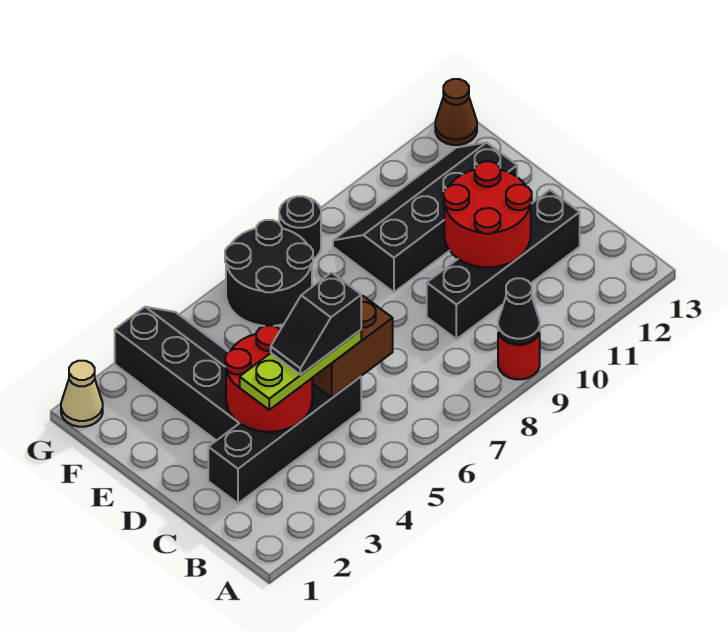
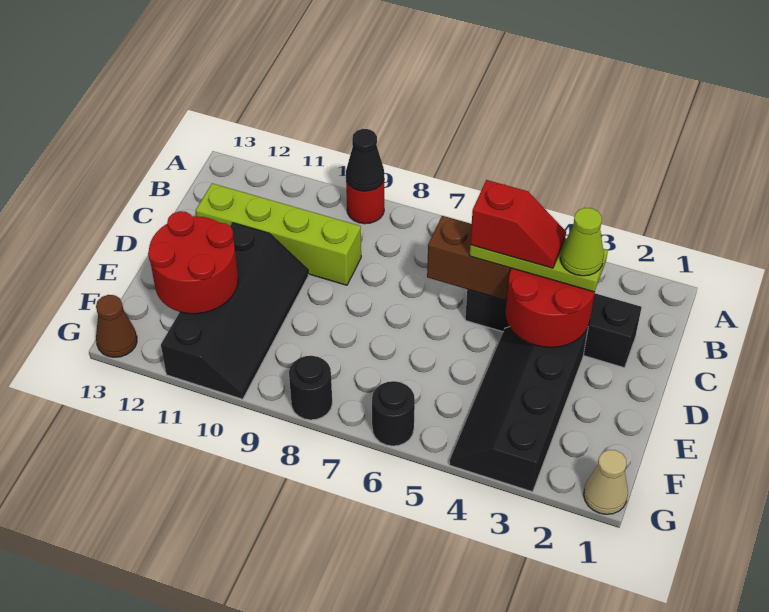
none -> lime cone C3 level 4
black slope C4:C5 level 4 top 5 -> red slope C4:C5 level 4 top 5
black brick C9:C12 level 1 -> lime brick C9:C12 level 1
red round brick C10:D11 level 2 -> red round brick E11:F12 level 2
black slope E9:F12 level 1 top E -> black slope D10:G11 level 1 top 11
black round brick F6:G7 level 1 -> black round brick G6 level 1

